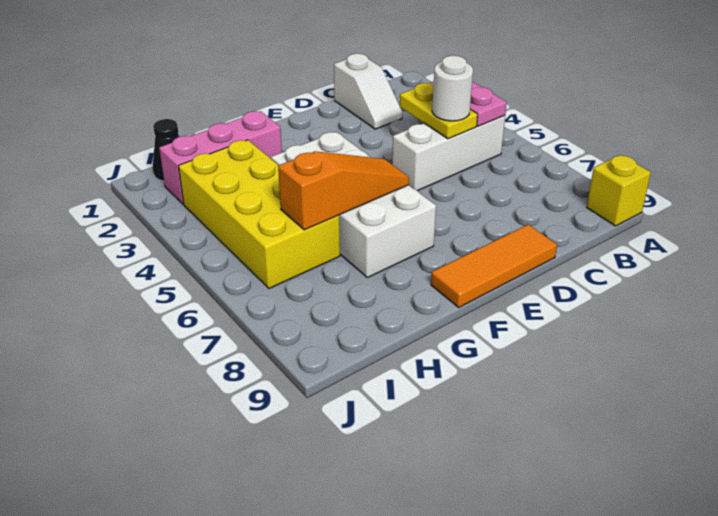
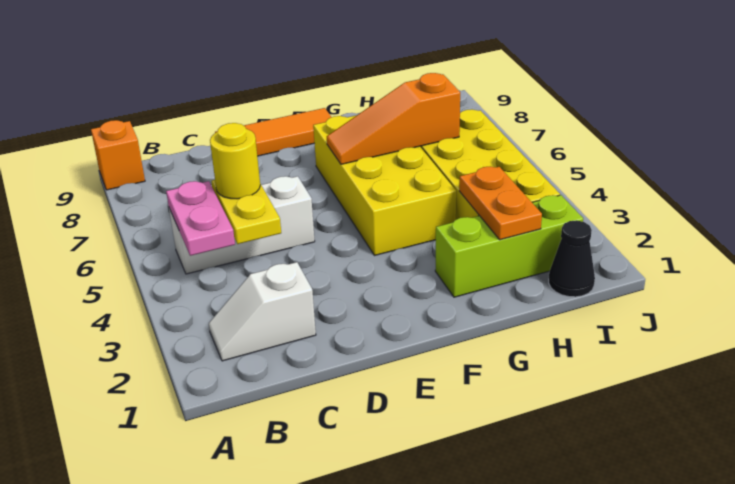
yellow brick A9 level 1 -> orange brick A9 level 1
white slope C1:C2 level 1 top 1 -> white slope B2:C2 level 1 top C
white round brick C5 level 3 -> yellow round brick C5 level 3
white brick F4:G7 level 1 -> yellow brick F4:G7 level 1
pink brick G2:I2 level 1 -> lime brick G2:I2 level 1
none -> orange plate H2:H3 level 2

